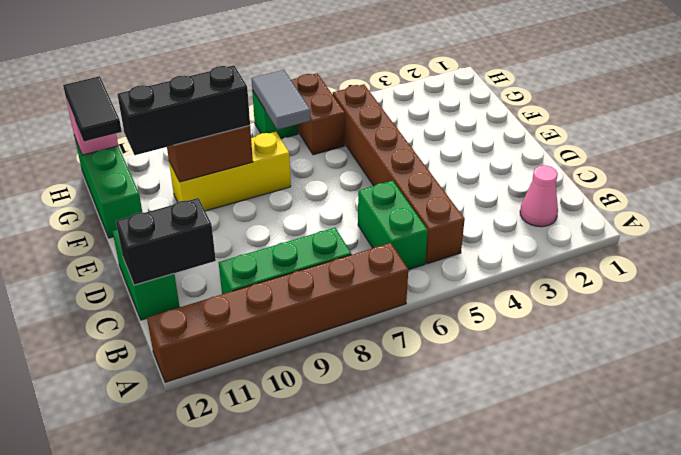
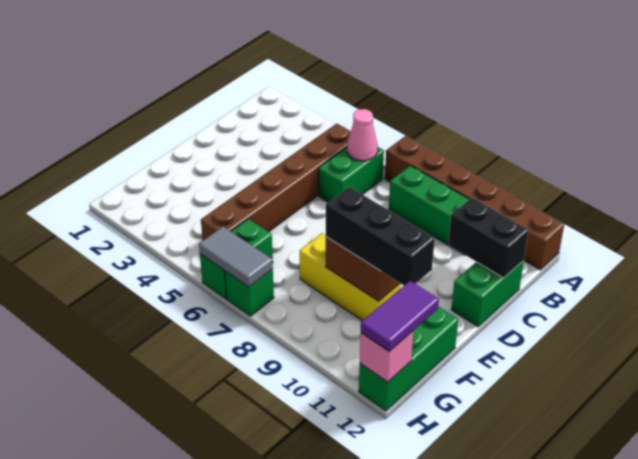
pink cone B2 level 1 -> pink cone B6 level 2
brown brick G6:H6 level 1 -> green brick G6:H6 level 1
grey tile G7:H7 level 2 -> grey tile H6:H7 level 2
black tile G12:H12 level 3 -> purple tile G12:H12 level 3

